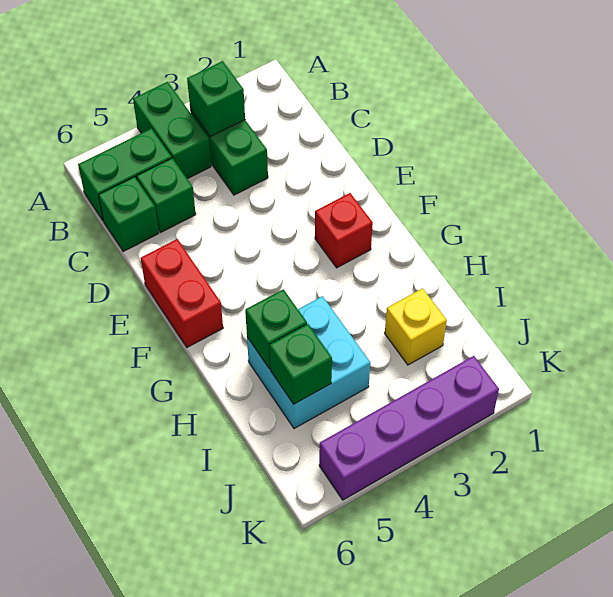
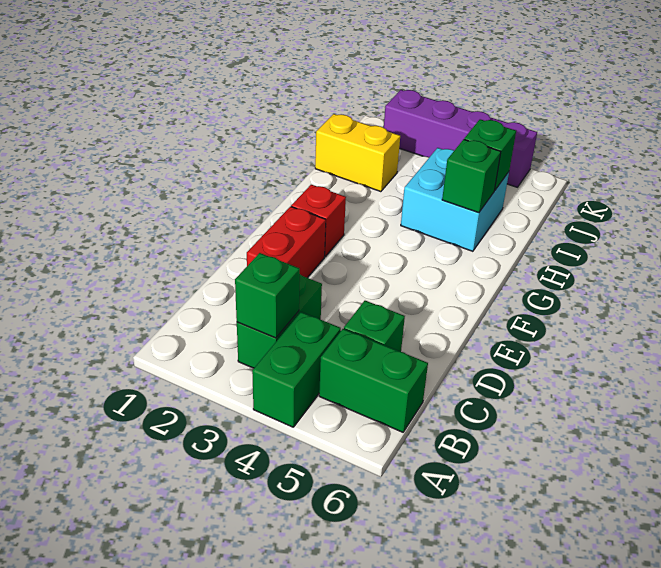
green brick C6 level 1 -> none
red brick E6:F6 level 1 -> red brick D2:E2 level 1
yellow brick I2 level 1 -> yellow brick I1:I2 level 1

